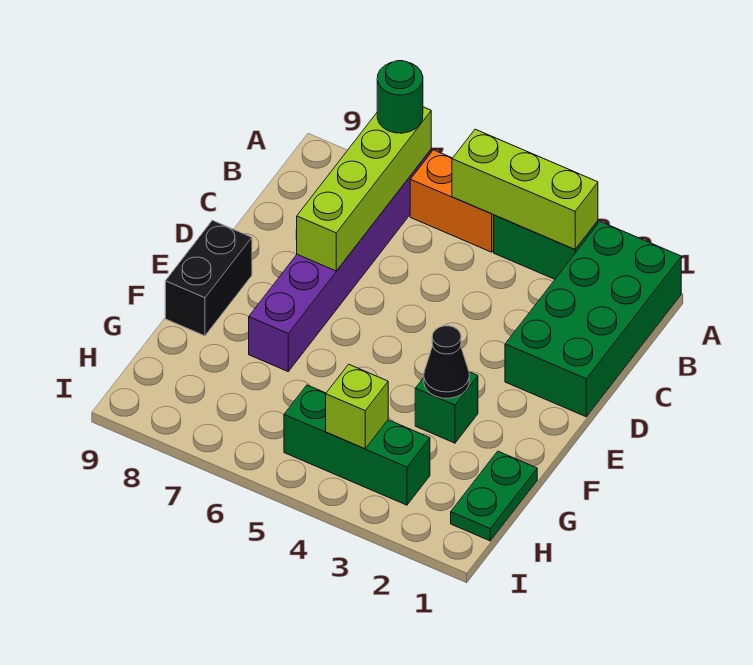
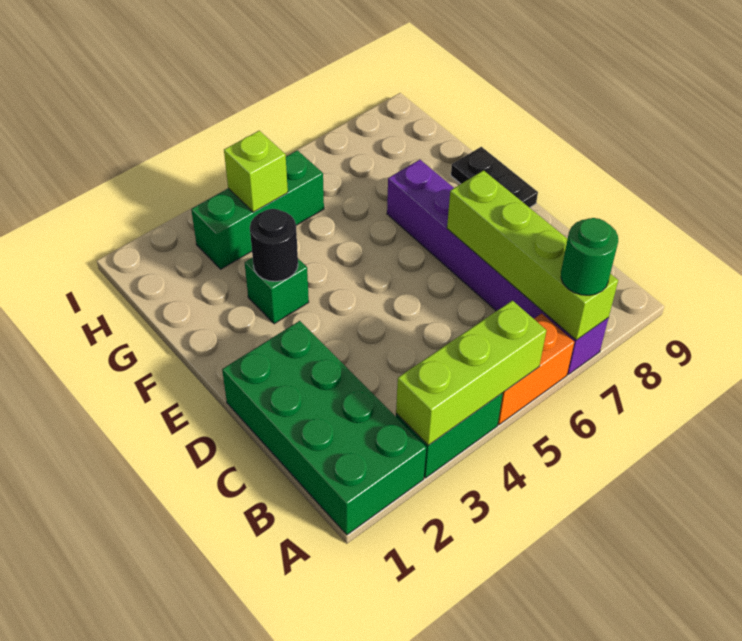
black brick E9:F9 level 1 -> black plate E9:F9 level 1
black cone F3 level 2 -> black round brick F3 level 2
green plate G1:H1 level 1 -> none

